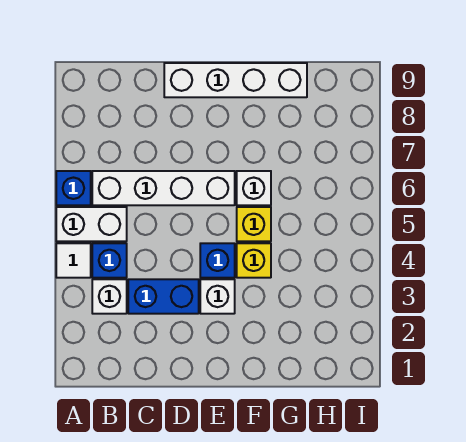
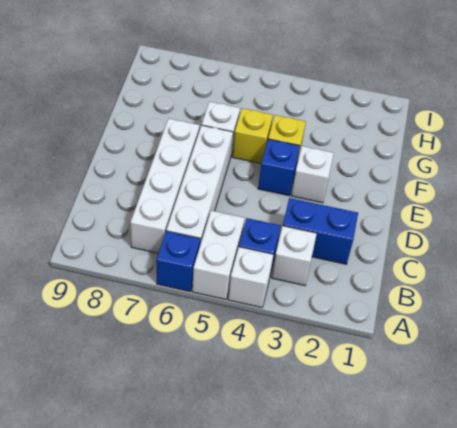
white tile A4 level 1 -> white brick A4 level 1
blue brick C3:D3 level 1 -> blue brick C2:C3 level 1
white brick D9:G9 level 1 -> white brick B7:E7 level 1

